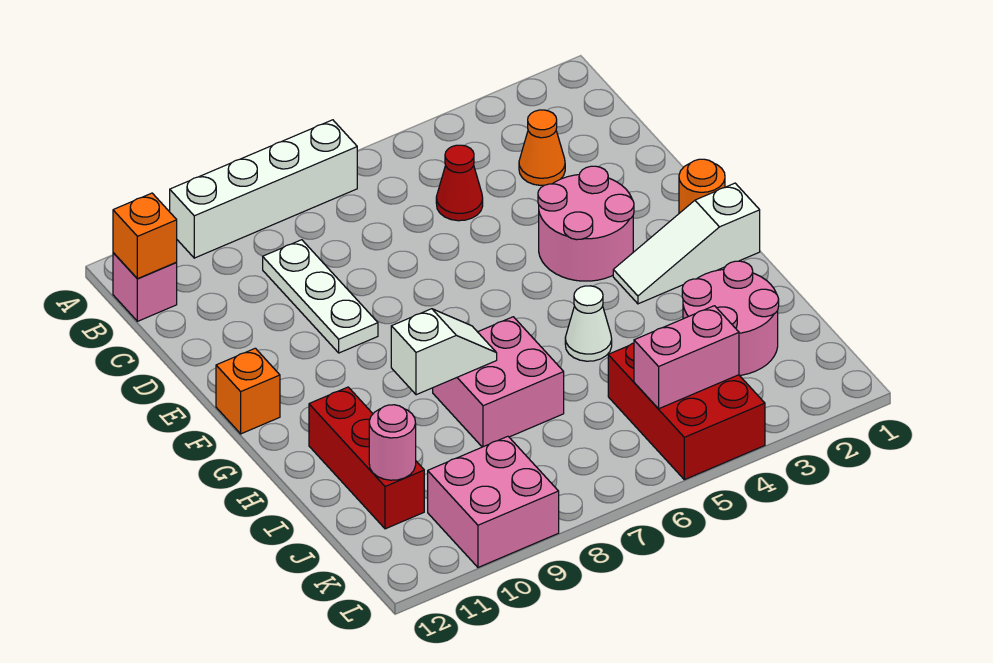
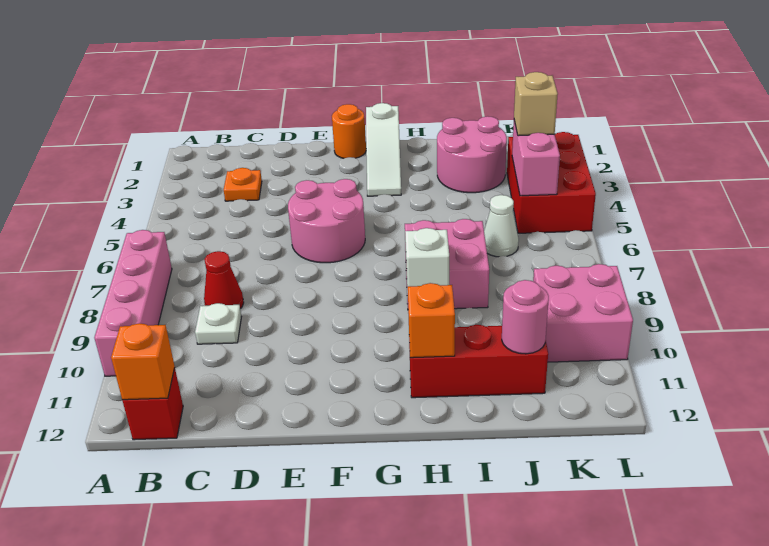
white brick A7:A10 level 1 -> pink brick A7:A10 level 1
pink brick B12 level 1 -> red brick B12 level 1
orange cone C3 level 1 -> orange plate C3 level 1
red cone C5 level 1 -> red cone C8 level 1
white plate C9:E9 level 1 -> white plate C9 level 1
pink round brick E3:F4 level 1 -> pink round brick E5:F6 level 1
orange brick F12 level 1 -> orange brick H11 level 2
white cone H5 level 1 -> white cone J6 level 1
red brick J4:L5 level 1 -> red brick K3:L5 level 1
none -> tan brick K4 level 3

